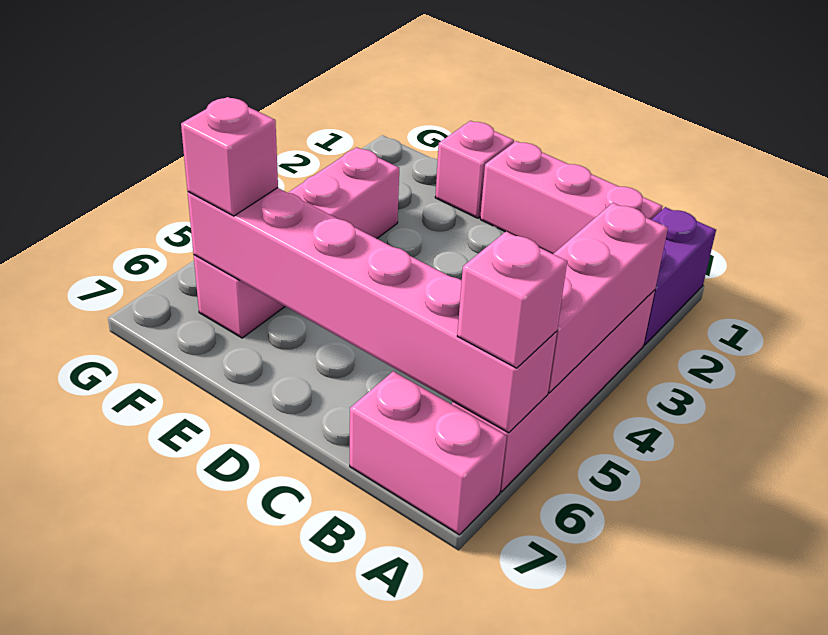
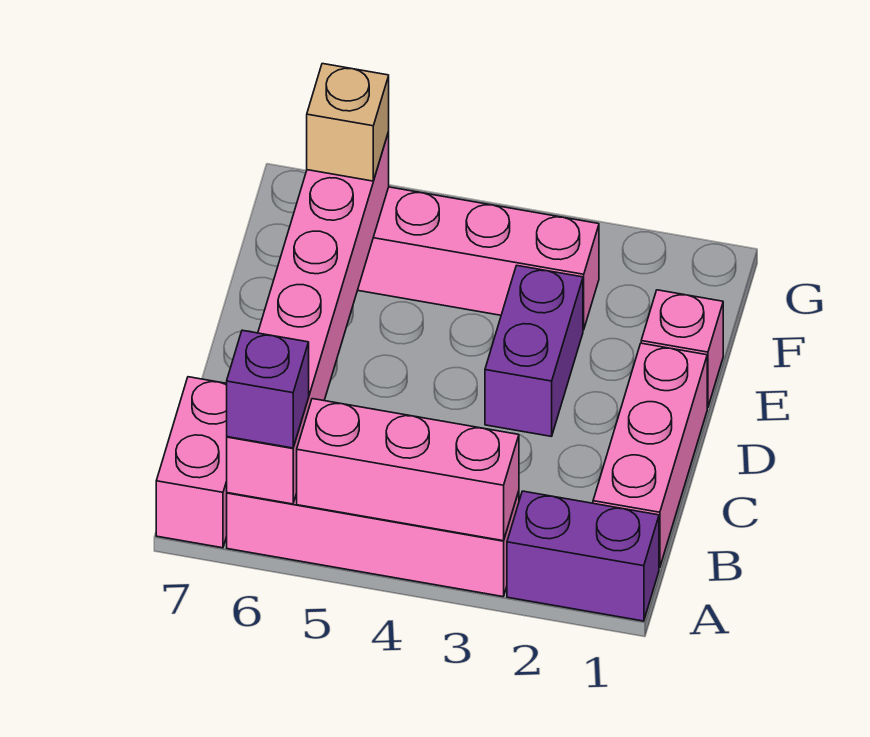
pink brick A6 level 3 -> purple brick A6 level 3
none -> purple brick D3:E3 level 1
pink brick F6 level 3 -> tan brick F6 level 3

